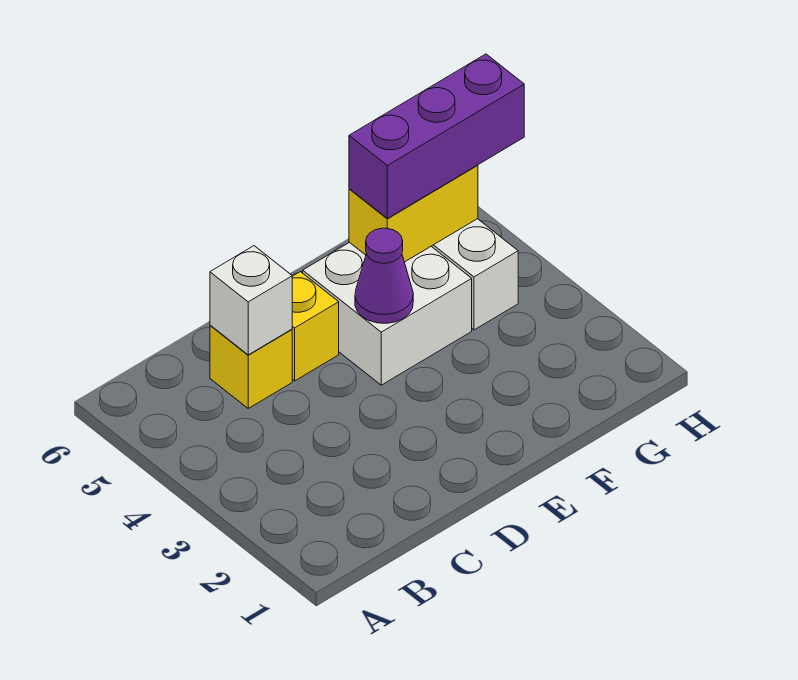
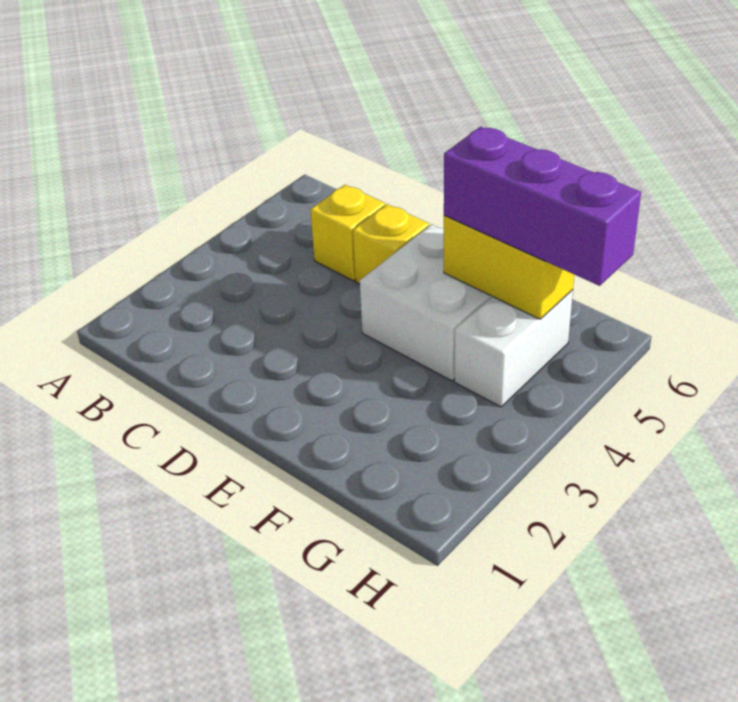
white brick C5 level 2 -> none
purple cone E4 level 2 -> none

